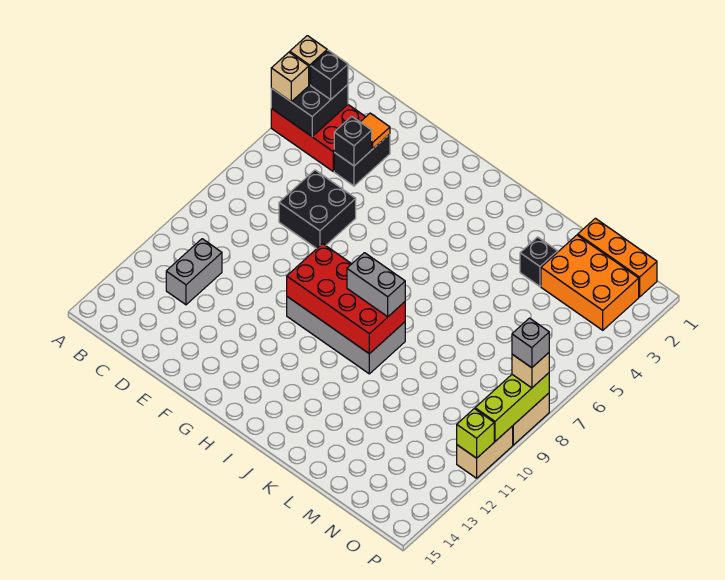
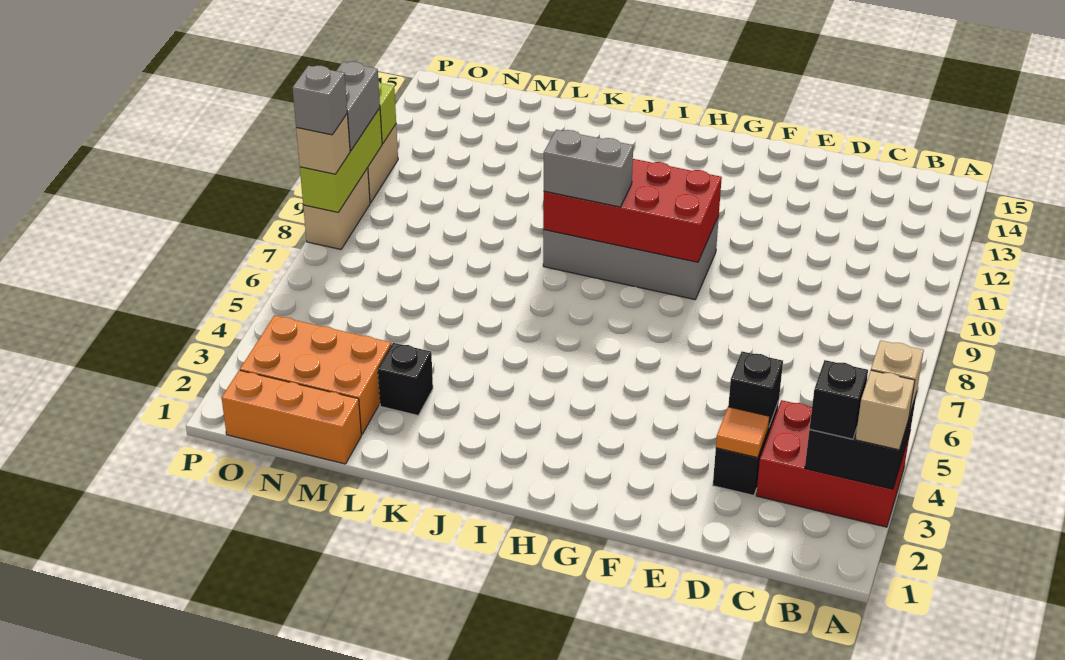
grey brick C11:C12 level 1 -> grey brick P9:P10 level 3
black brick D6:E7 level 1 -> none

